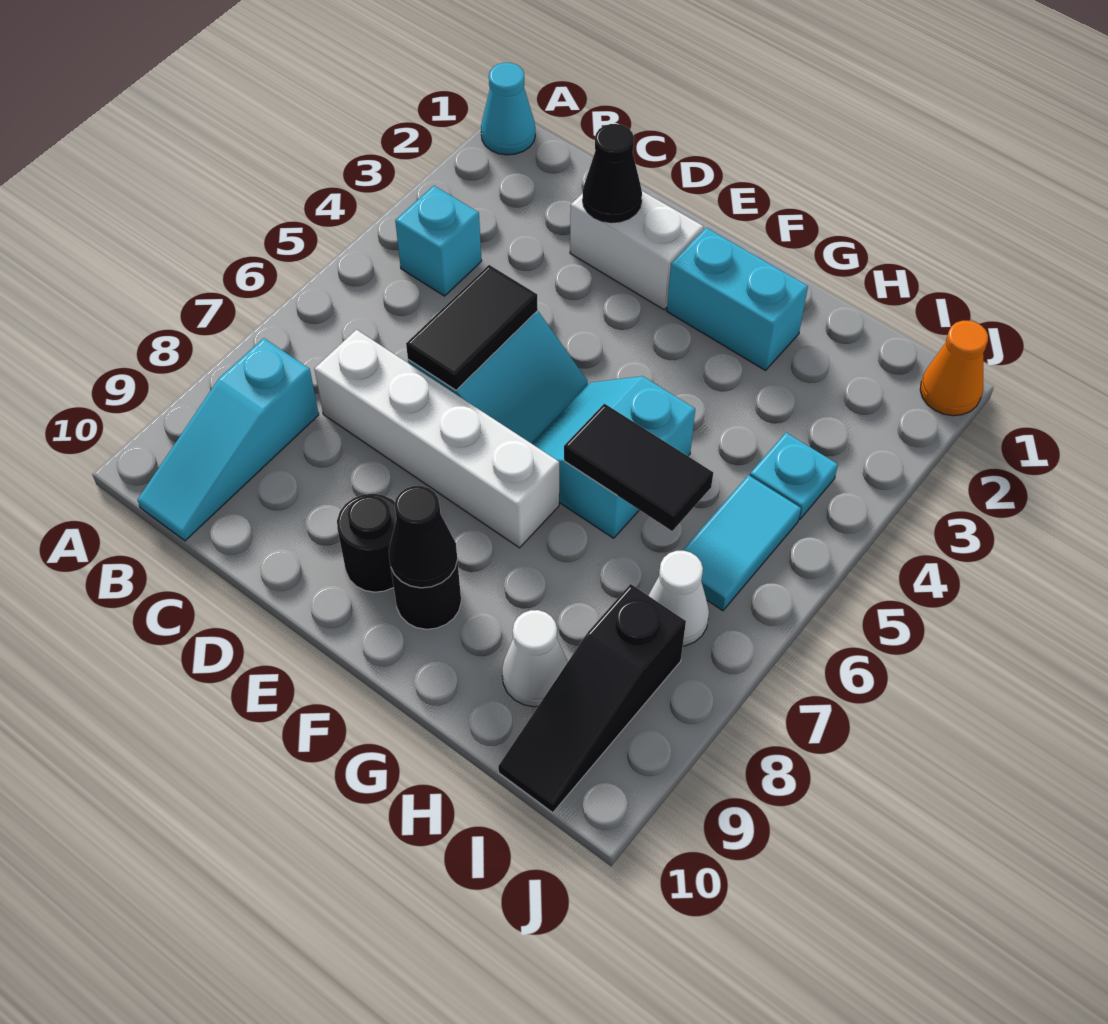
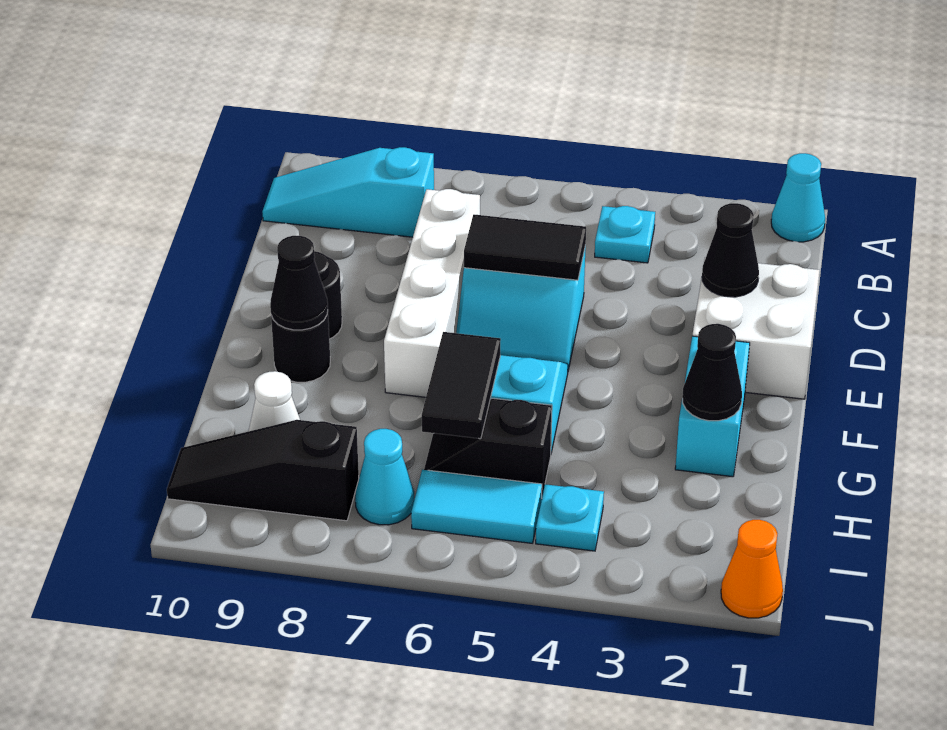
cyan brick B4 level 1 -> cyan plate B4 level 1
white brick D2:E2 level 1 -> white brick D1:E2 level 1
none -> black cone G2 level 2
none -> black slope H5:H6 level 1 top 5
white cone I7 level 1 -> cyan cone I7 level 1

